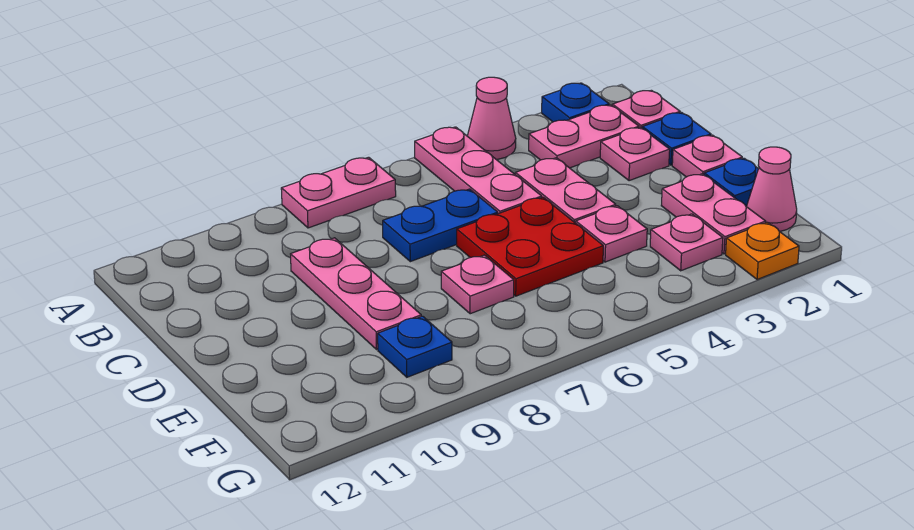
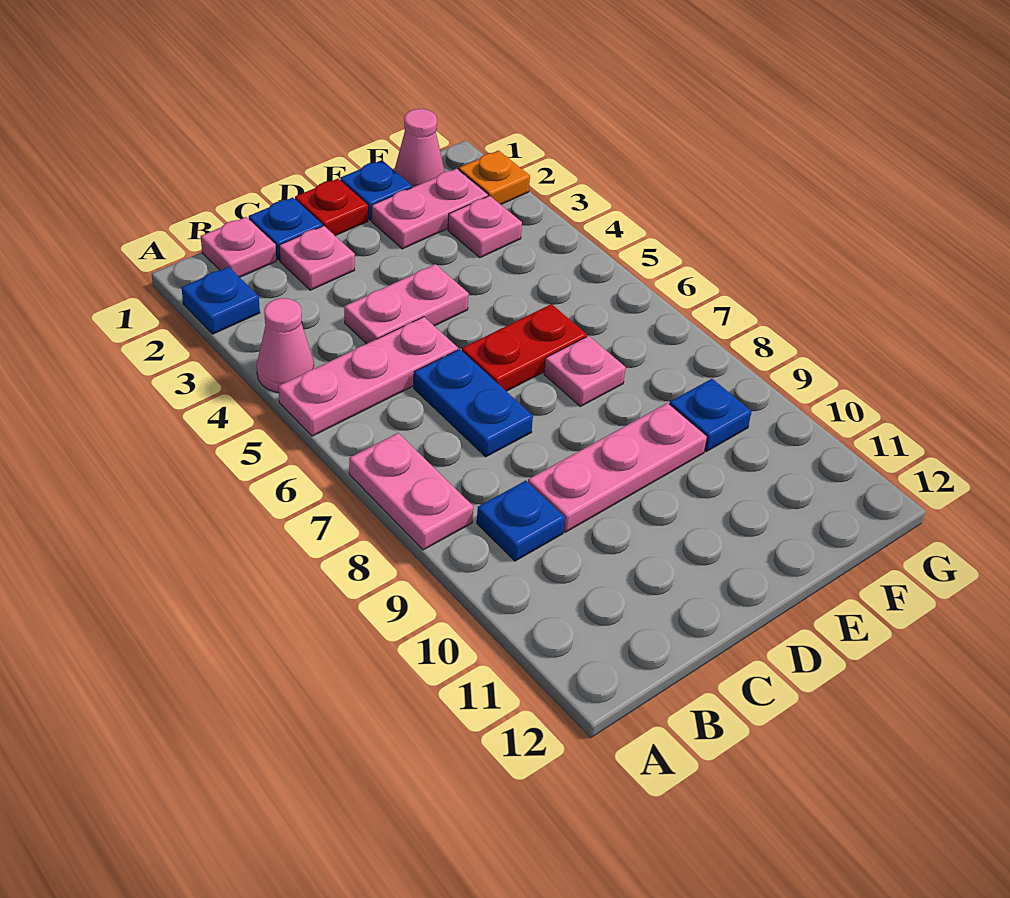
pink plate B2:B3 level 1 -> none
none -> blue plate B9 level 1
pink plate D1 level 1 -> red plate D1 level 1
red plate D5:E6 level 1 -> red plate D6:E6 level 1
pink plate E4 level 1 -> none

